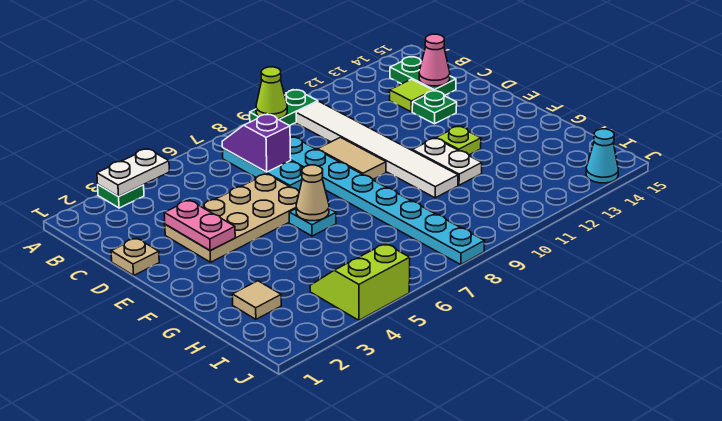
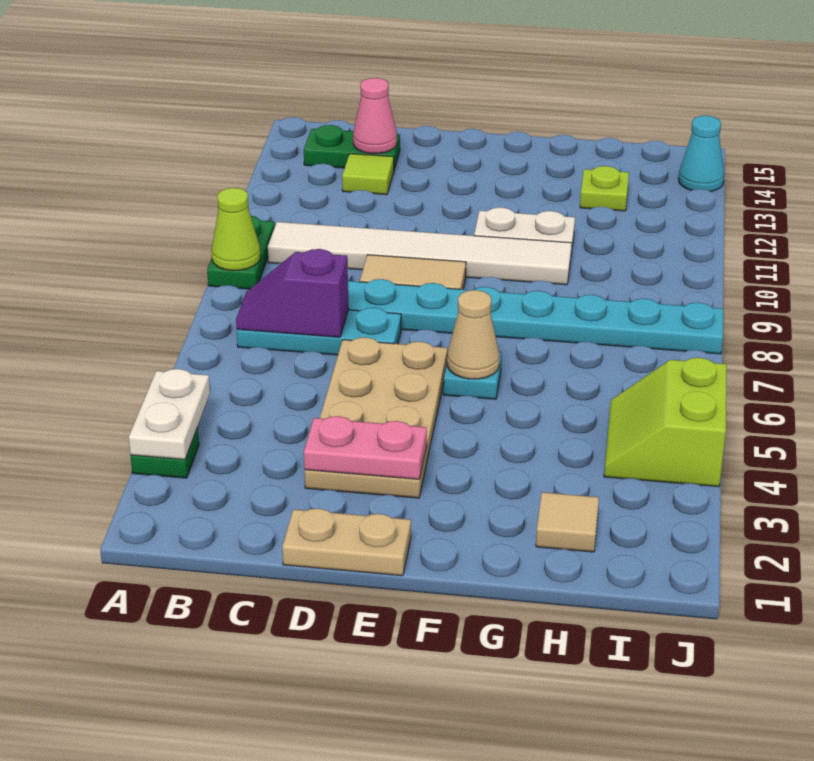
tan plate D1 level 1 -> tan plate D1:E1 level 1
green plate D13 level 1 -> none
lime plate F12 level 1 -> lime plate H13 level 1

